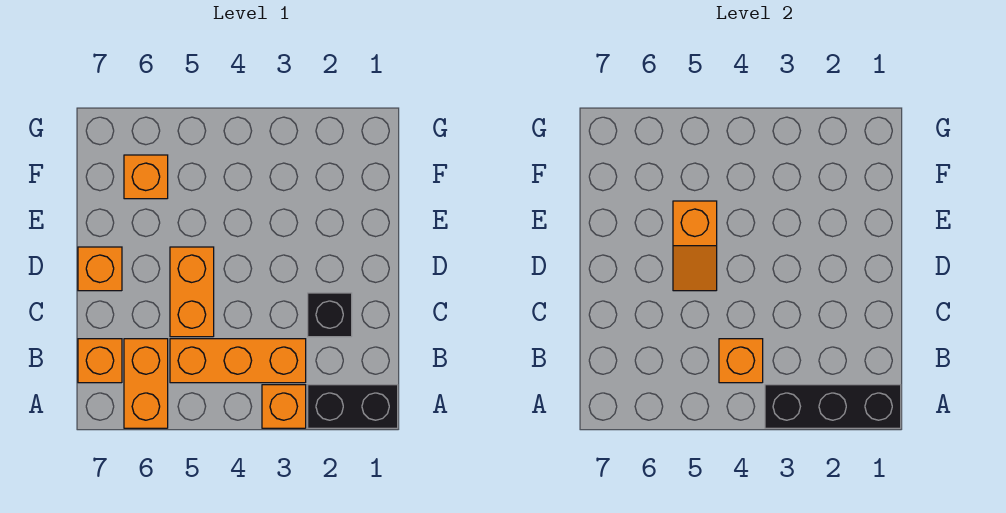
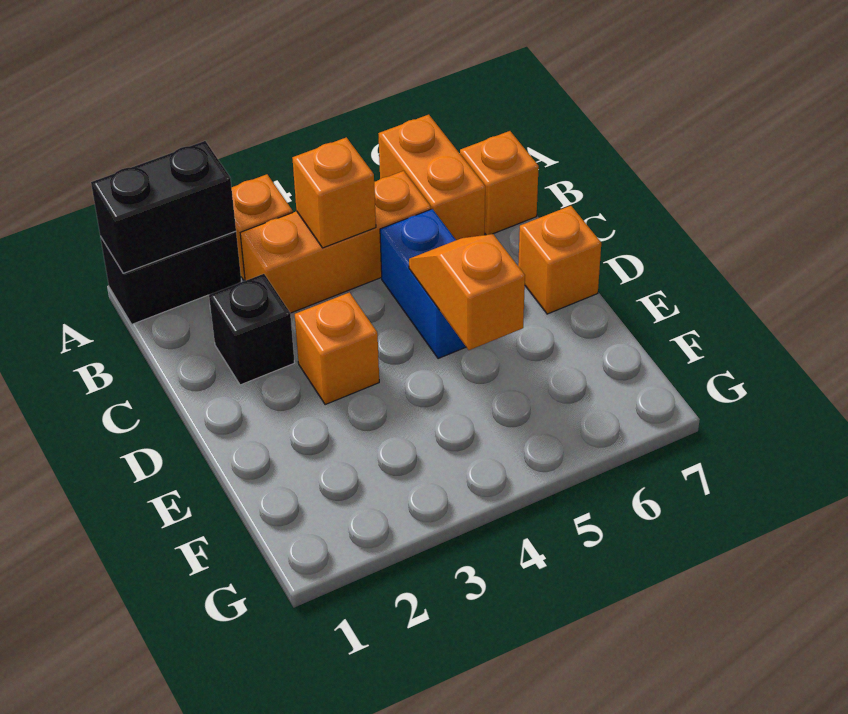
black brick A1:A3 level 2 -> black brick A1:A2 level 2
orange brick C5:D5 level 1 -> blue brick C5:D5 level 1
orange brick F6 level 1 -> orange brick D3 level 1

